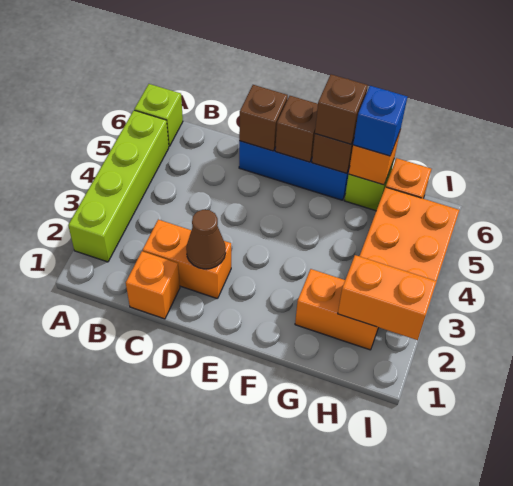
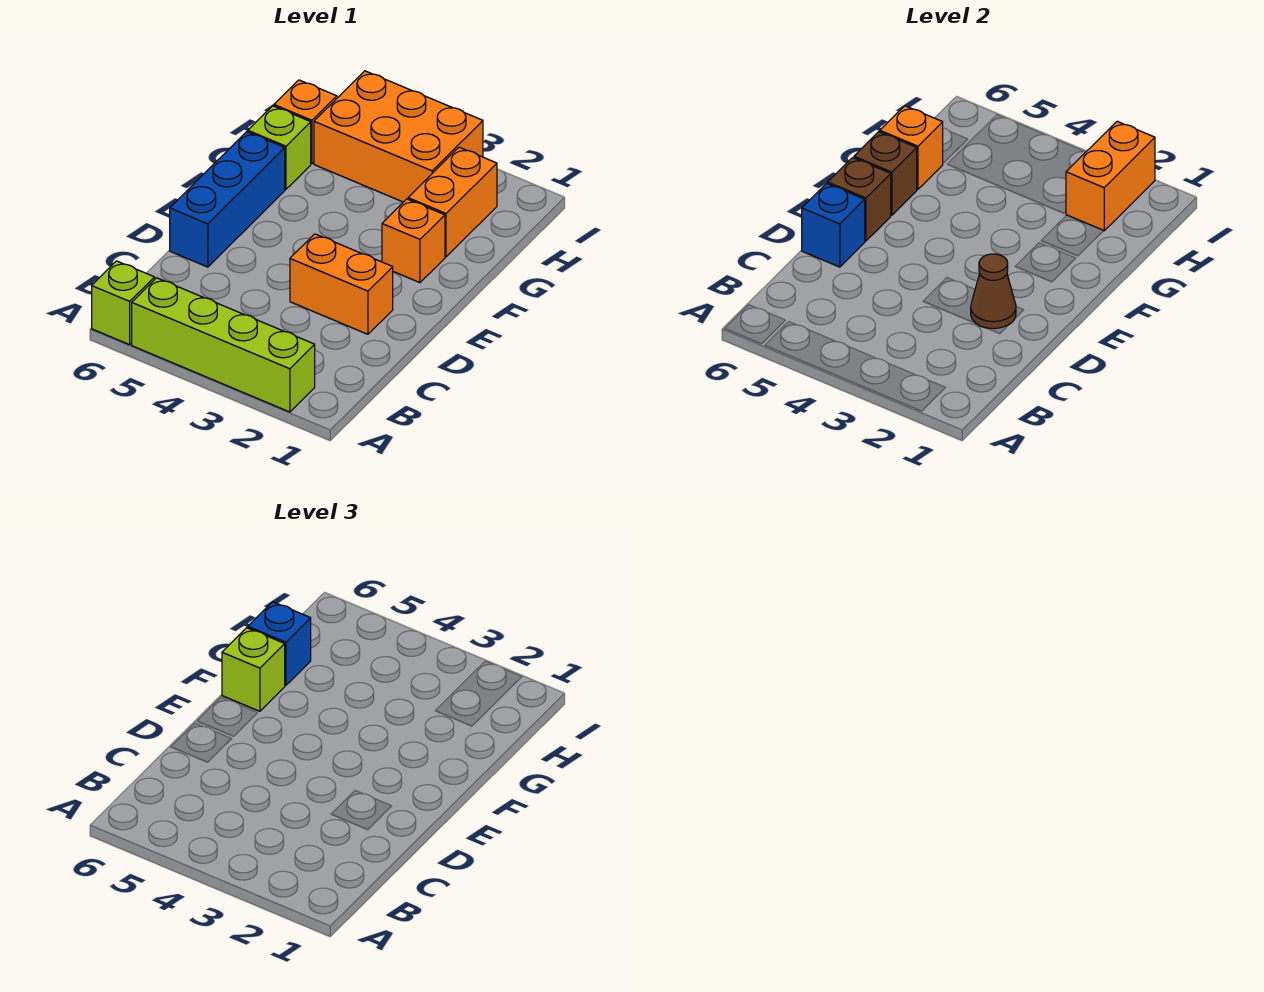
orange brick C1 level 1 -> orange brick F2 level 1
orange brick C2:D2 level 1 -> orange brick D2:D3 level 1
brown brick D6 level 2 -> blue brick D6 level 2
brown brick F6 level 3 -> lime brick F6 level 3

